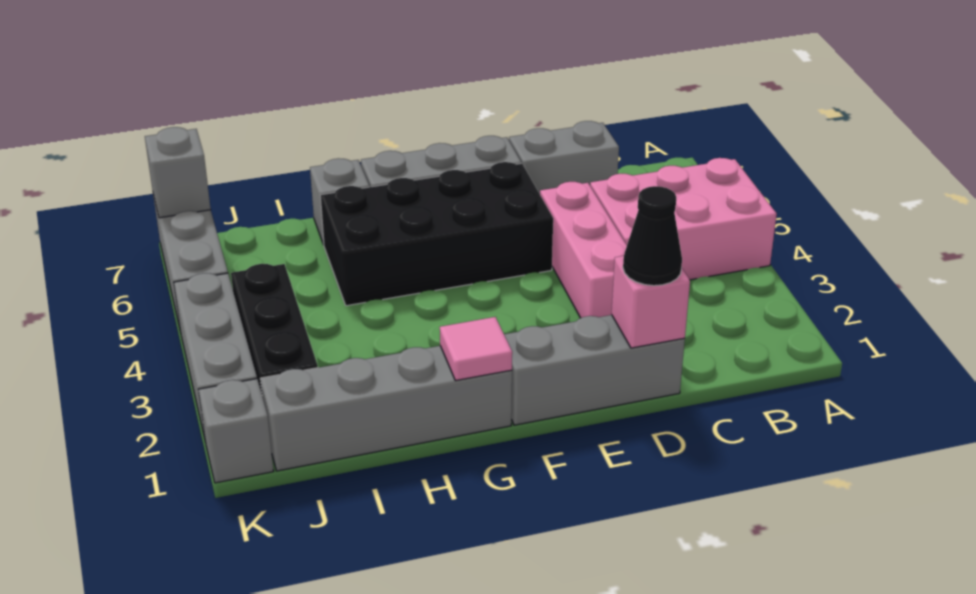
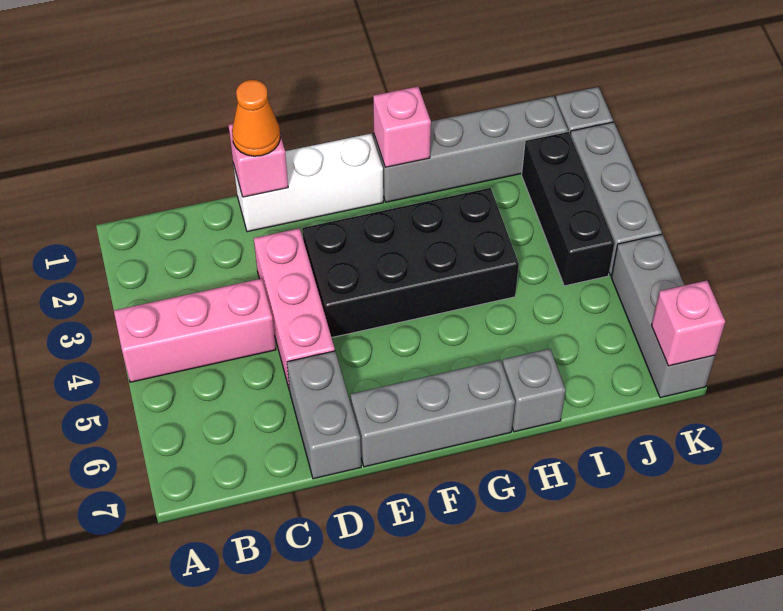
pink brick A4:C5 level 1 -> pink brick A4:C4 level 1
grey brick C7:D7 level 1 -> grey brick D6:D7 level 1
grey brick D1:F1 level 1 -> white brick D1:F1 level 1
black cone D1 level 3 -> orange cone D1 level 3
black brick E5:H6 level 1 -> black brick E3:H4 level 1
pink tile G1 level 2 -> pink brick G1 level 2
grey brick K7 level 2 -> pink brick K7 level 2

